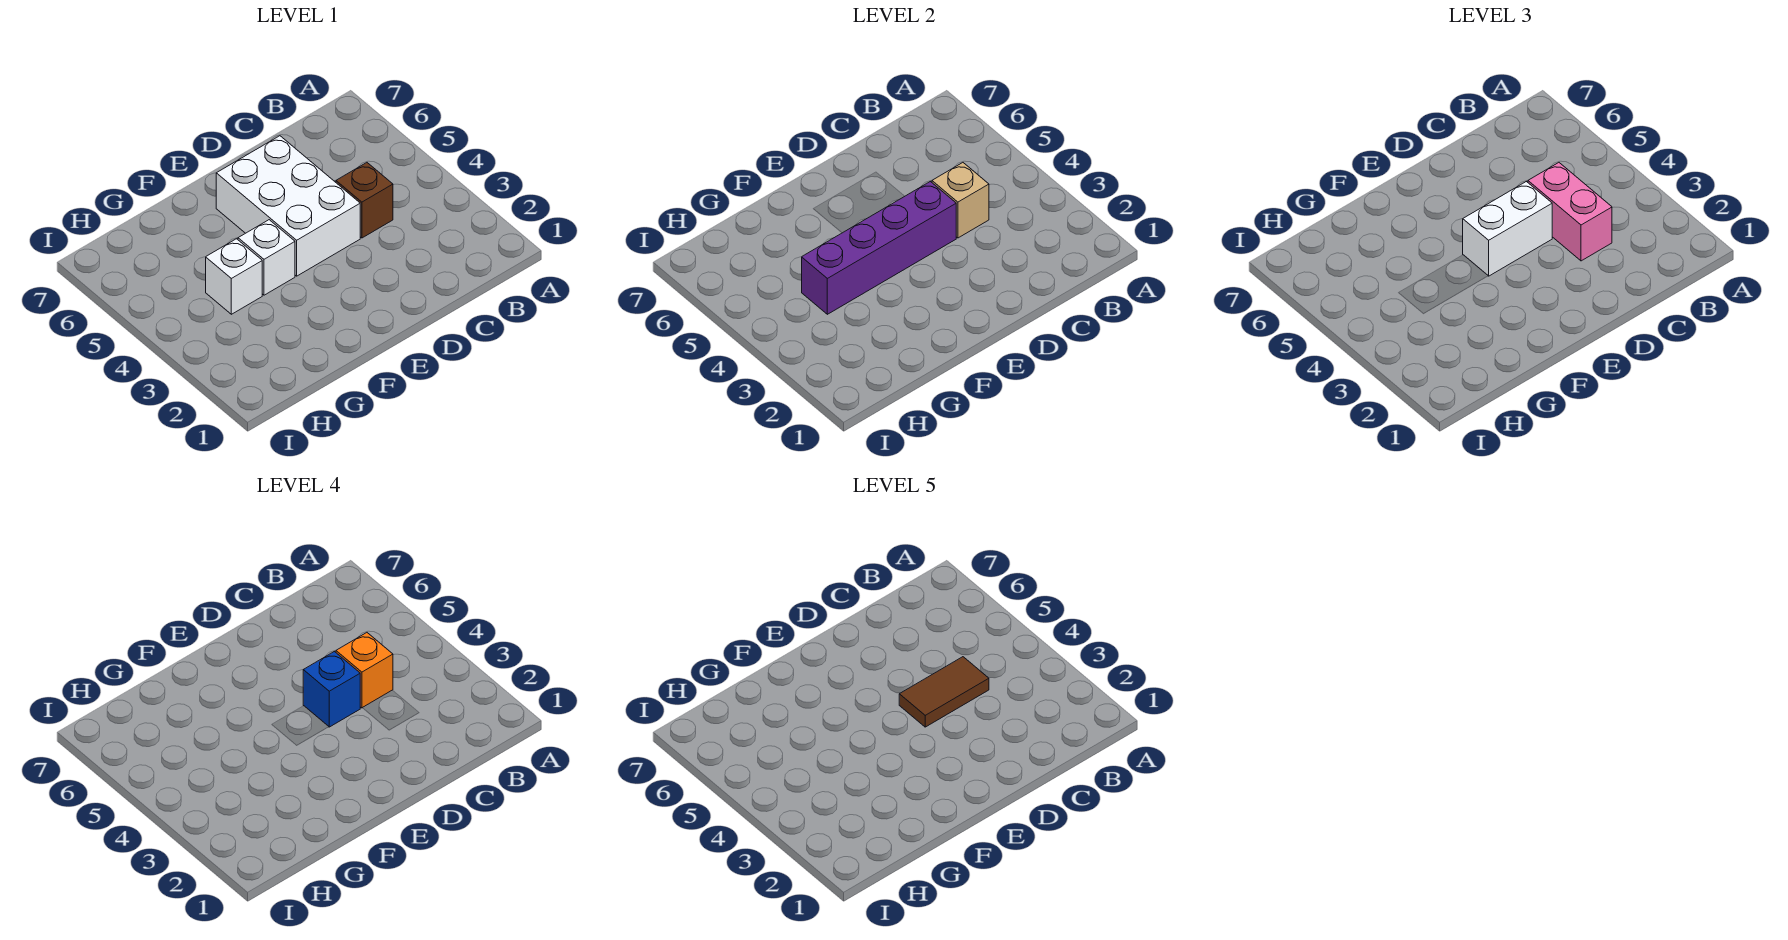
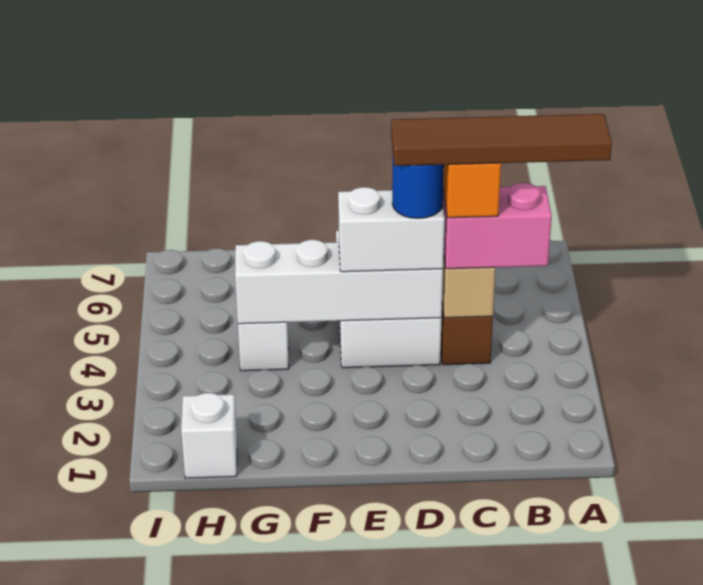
pink brick C3:C4 level 3 -> pink brick B4:C4 level 3
brown tile C4:D4 level 5 -> brown tile A4:D4 level 5
purple brick D4:G4 level 2 -> white brick D4:G4 level 2
blue brick D4 level 4 -> blue round brick D4 level 4
white brick F4 level 1 -> white brick H1 level 1

